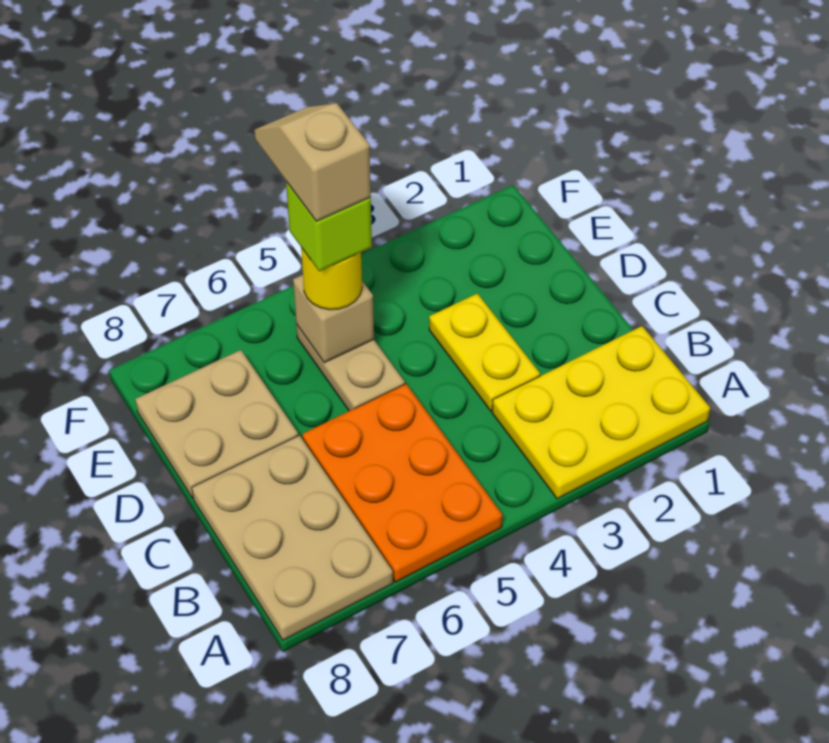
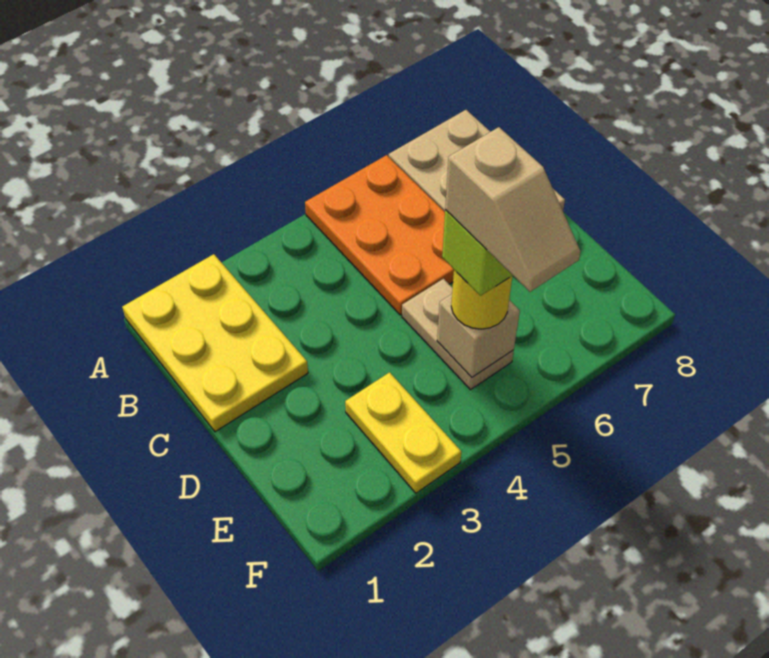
yellow plate A1:B3 level 1 -> yellow plate A1:C2 level 1
yellow plate C3:D3 level 1 -> yellow plate E3:F3 level 1
tan plate D7:E8 level 1 -> none

